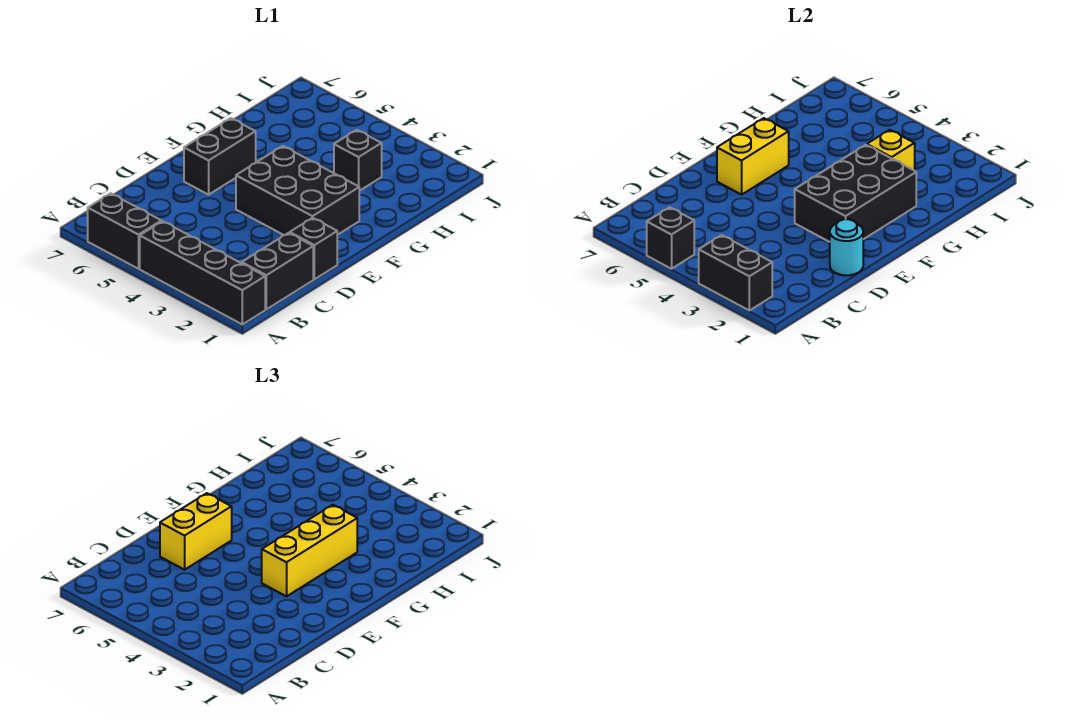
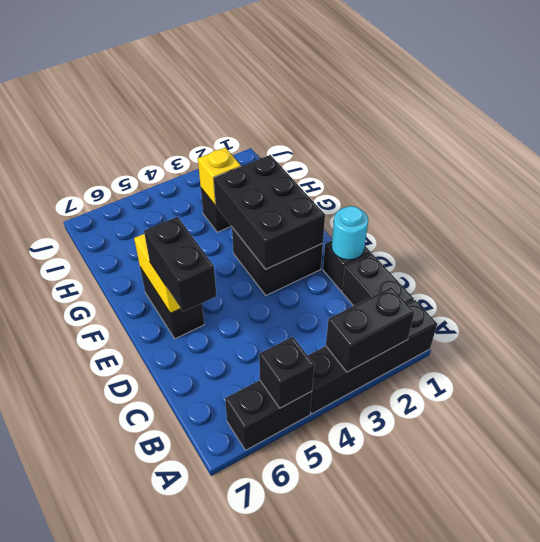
yellow brick D6:E6 level 3 -> black brick D6:E6 level 3
black brick E2:F4 level 1 -> black brick E2:F3 level 1
yellow brick E3:G3 level 3 -> none

